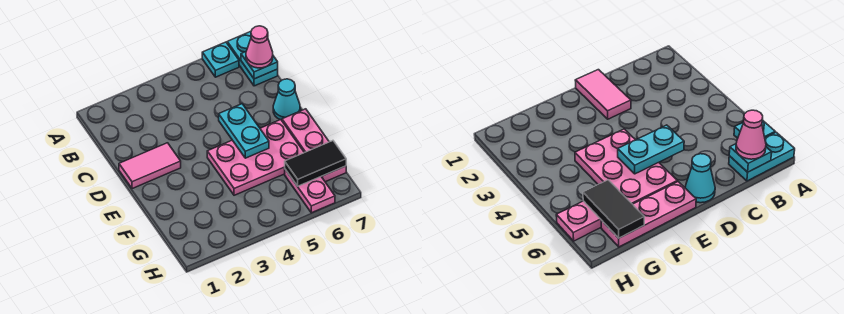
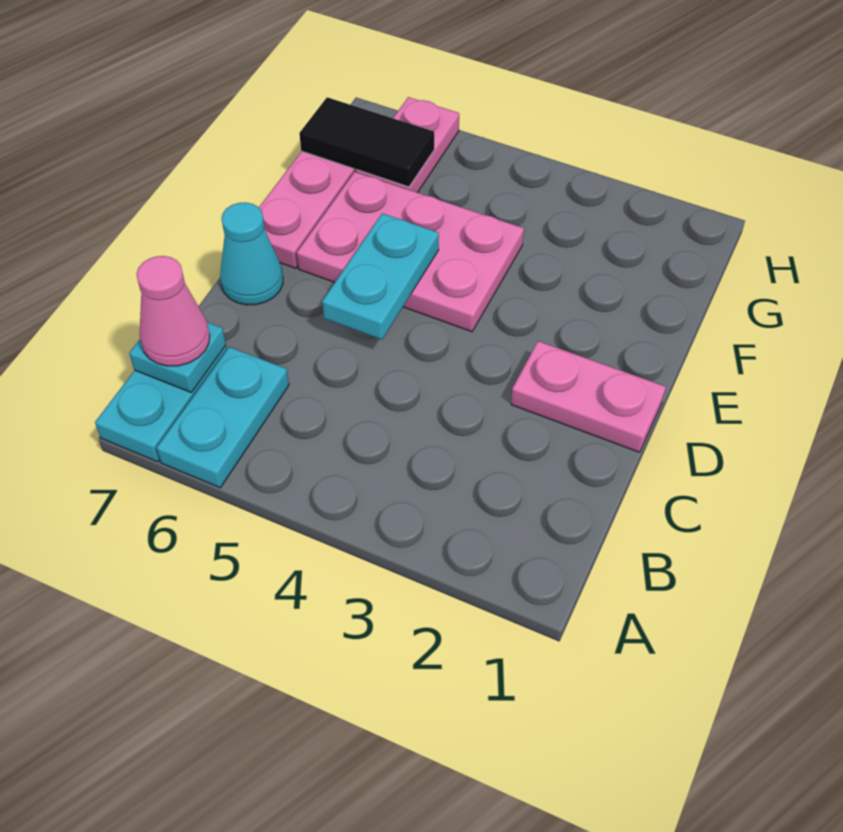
cyan plate A6 level 1 -> cyan plate A6:B6 level 1
pink tile D1:D2 level 1 -> pink plate D1:D2 level 1

